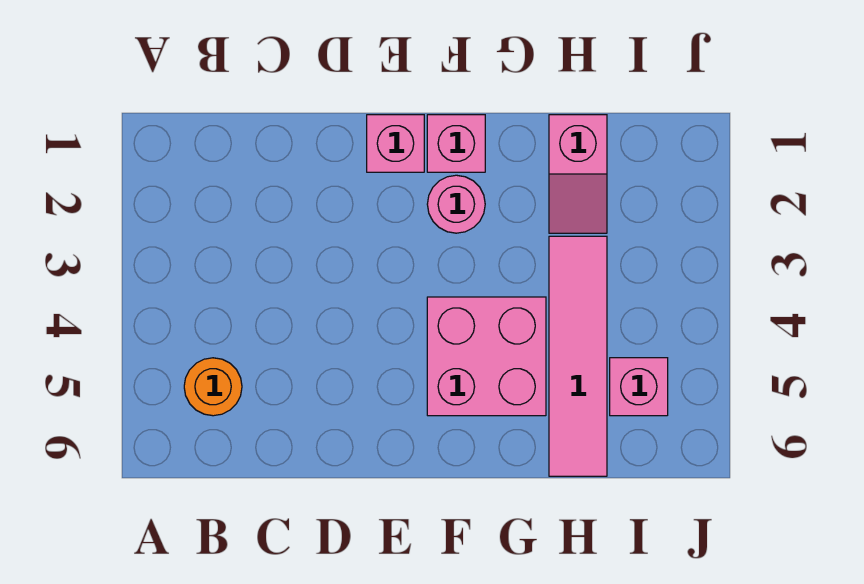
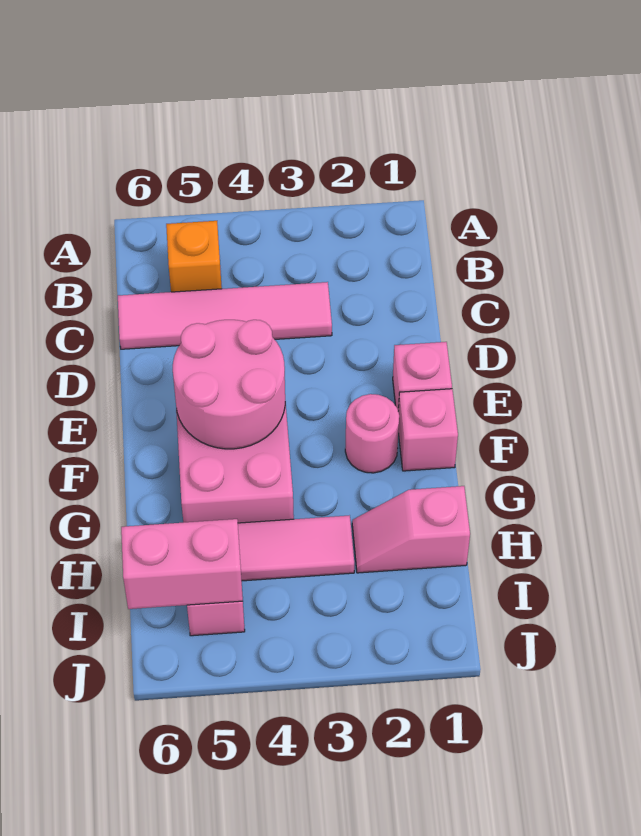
orange round brick B5 level 1 -> orange brick B5 level 1
none -> pink tile C3:C6 level 1
none -> pink round brick E4:F5 level 2
none -> pink brick I5:I6 level 2

